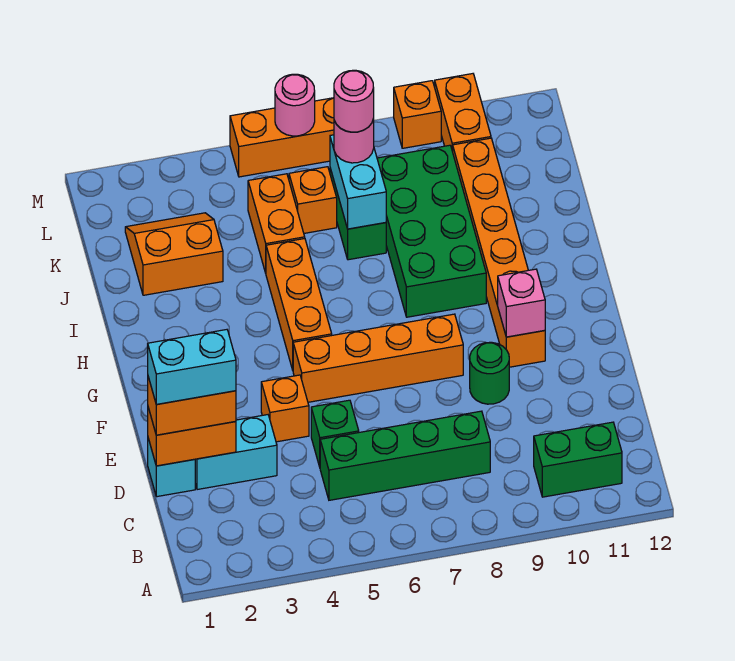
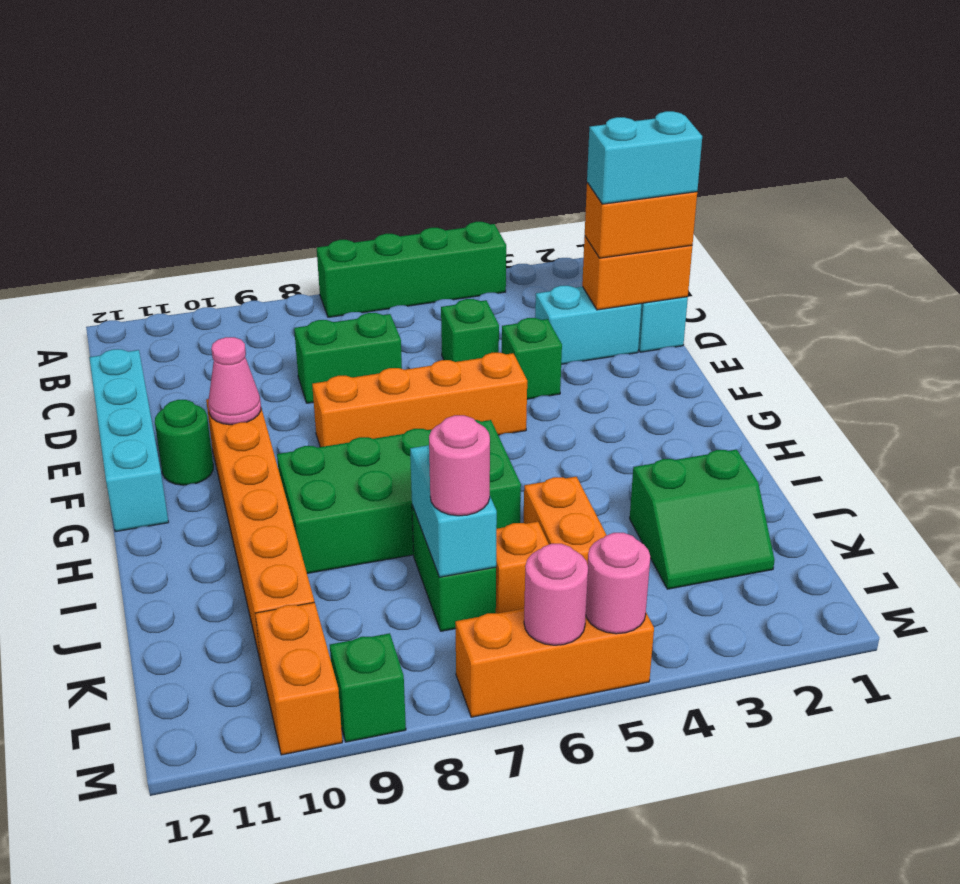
green brick B10:B11 level 1 -> green brick D7:D8 level 1
green brick C5:C8 level 1 -> green brick A4:A7 level 1
none -> cyan brick D12:G12 level 1
orange brick E4 level 1 -> green brick E4 level 1
green round brick E9 level 1 -> green round brick F11 level 1
pink brick F10 level 2 -> pink cone F10 level 2
orange brick G5:I5 level 1 -> none
green brick H8:K9 level 1 -> green brick H6:I9 level 1
orange slope J2:K3 level 1 top J -> green slope J2:K3 level 1 top J
pink round brick K7 level 4 -> pink round brick M5 level 2
orange brick M9 level 1 -> green brick M9 level 1

